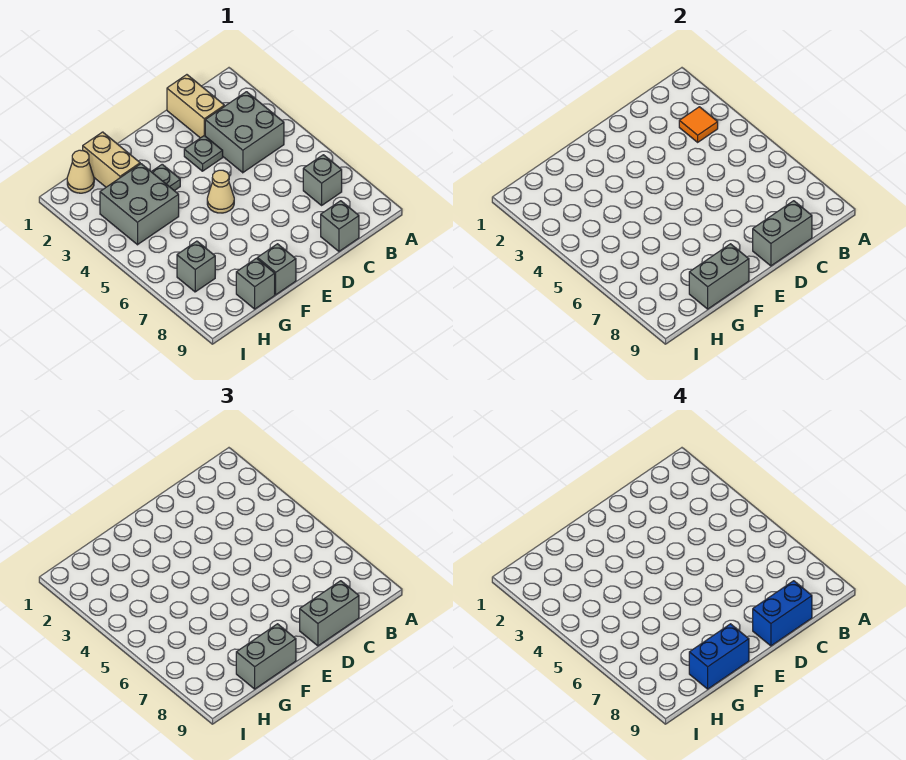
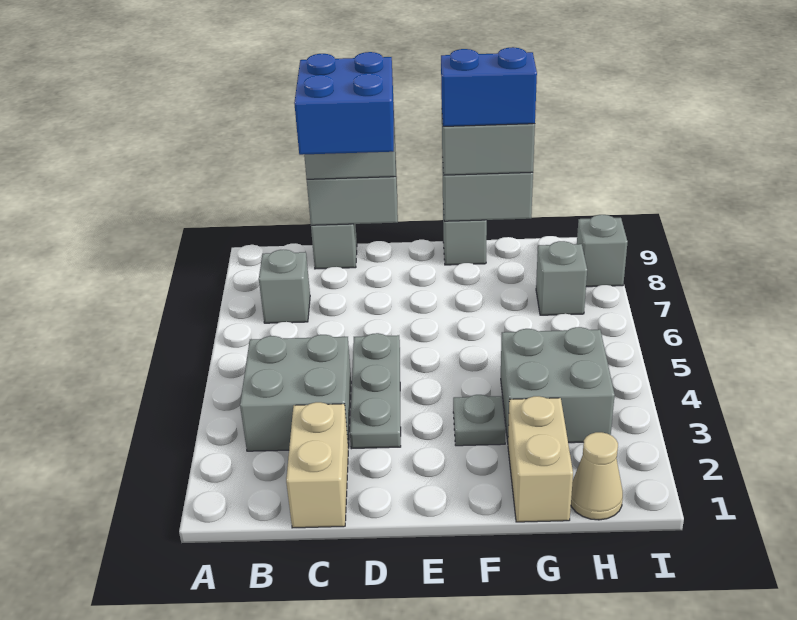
orange tile B3 level 2 -> none
blue brick C9:D9 level 4 -> blue brick C8:D9 level 4
grey plate D3 level 1 -> grey plate D3:D5 level 1
tan cone E5 level 1 -> none
grey brick G9 level 1 -> grey brick I8 level 1

